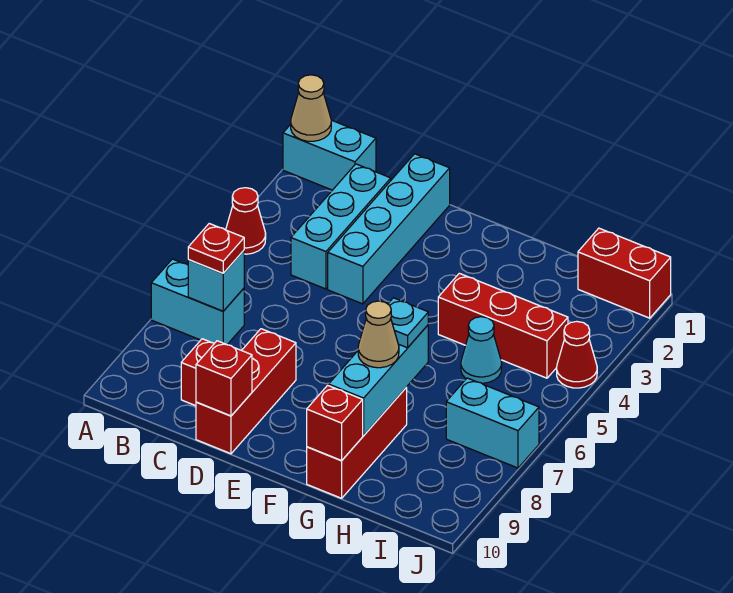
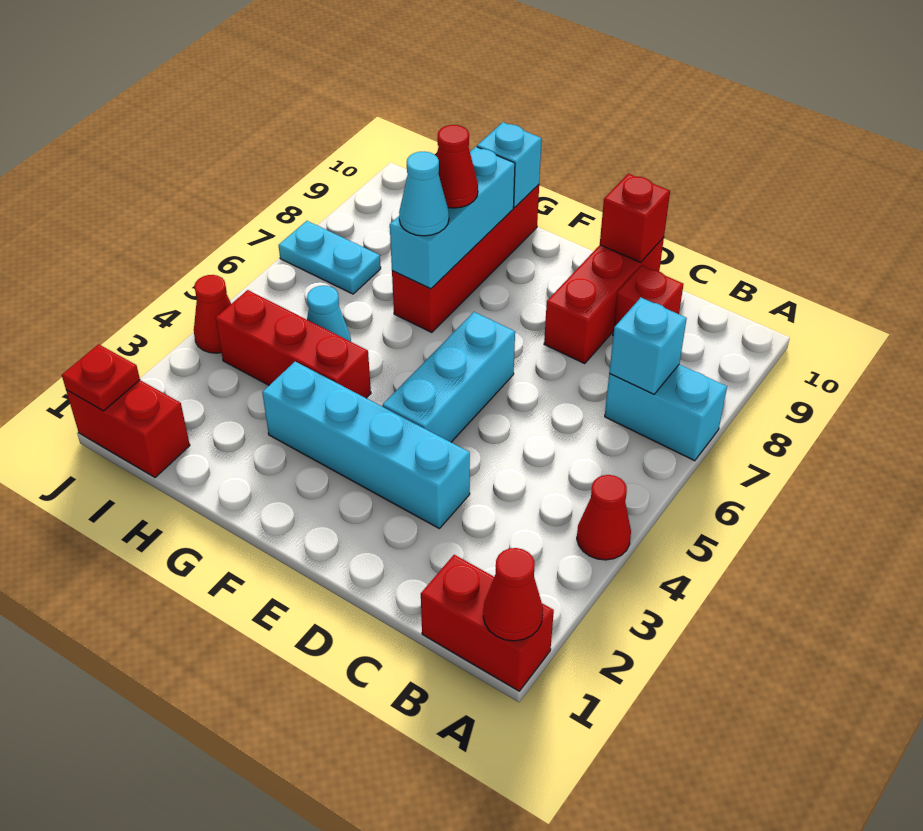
cyan brick A1:B1 level 1 -> red brick A1:B1 level 1
tan cone A1 level 2 -> red cone A1 level 2
red plate B7 level 3 -> red plate J1 level 2
cyan brick C2:C4 level 1 -> cyan brick E4:E6 level 1
cyan brick D1:D4 level 1 -> cyan brick D3:G3 level 1
cyan plate G7 level 3 -> cyan cone G7 level 3
red brick G8:G10 level 1 -> red brick G7:G10 level 1
tan cone G8 level 3 -> red cone G8 level 3
red brick G10 level 2 -> cyan brick G10 level 2
cyan brick I7:J7 level 1 -> cyan plate I7:J7 level 1

